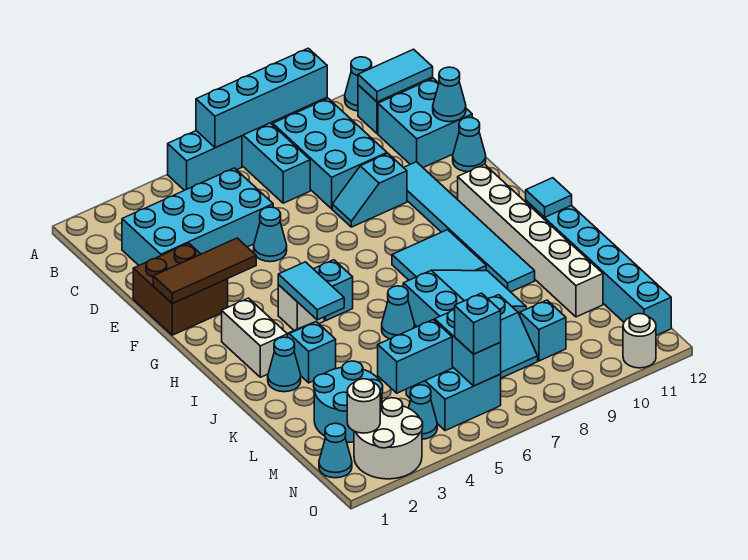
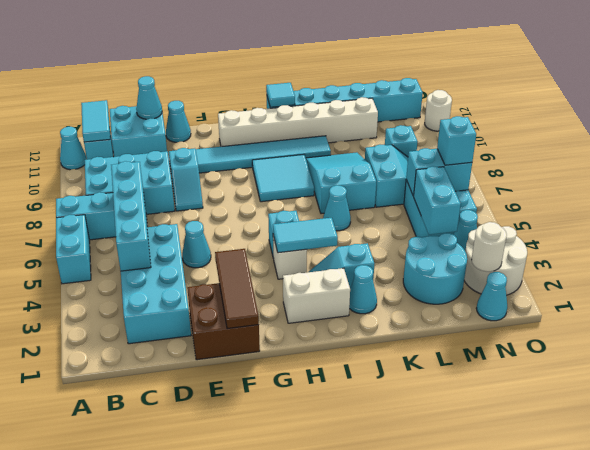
cyan brick A6:A9 level 2 -> cyan brick C4:C7 level 2

